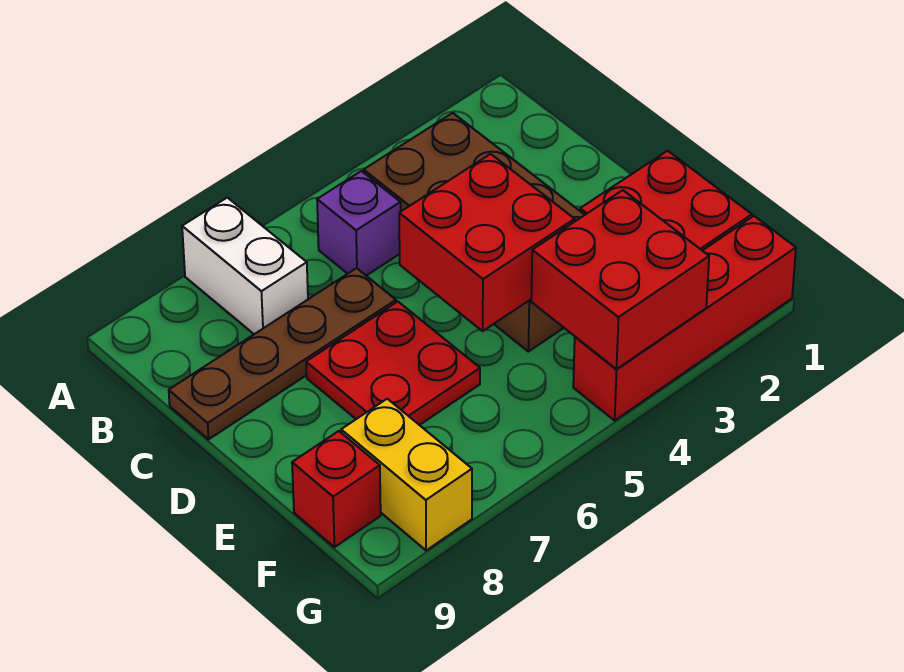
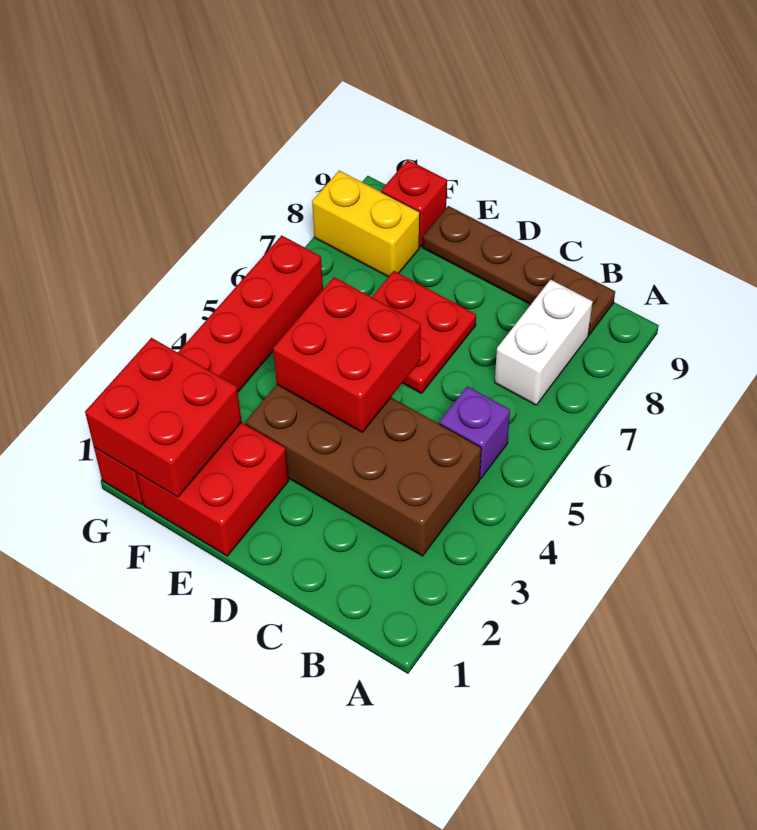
white brick A7:B7 level 1 -> white brick B7:B8 level 1
brown plate C6:C9 level 1 -> brown plate B9:E9 level 1
red brick F3:G4 level 2 -> red brick F1:G2 level 2
red brick G1:G4 level 1 -> red brick G1:G6 level 1

